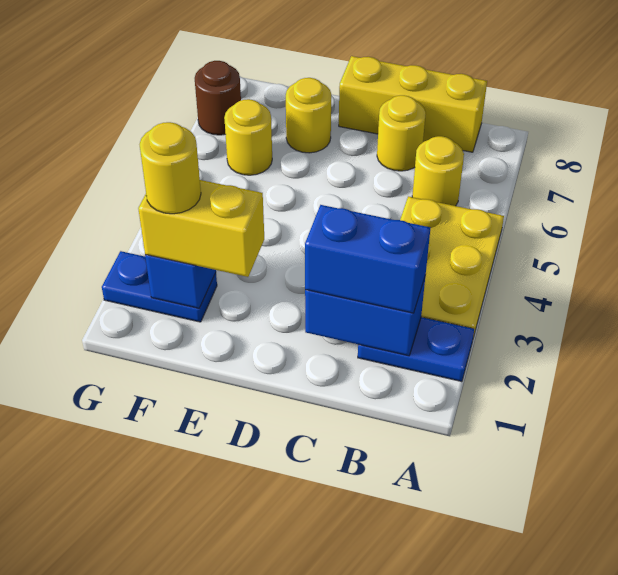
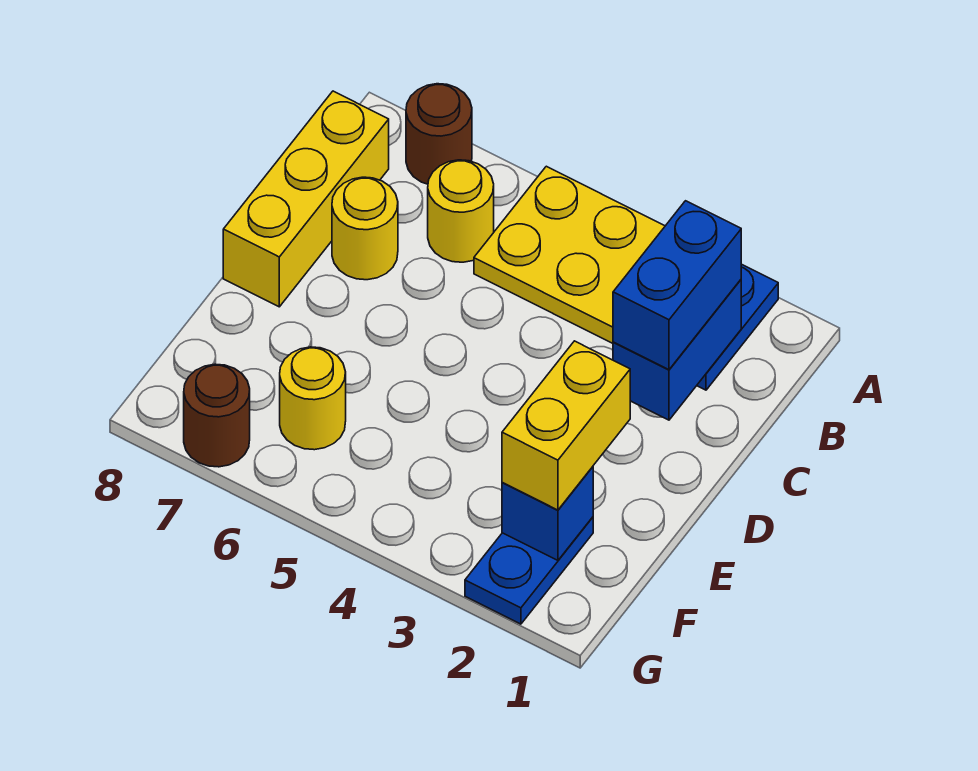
none -> brown round brick A7 level 1
yellow round brick E7 level 1 -> none
yellow round brick F2 level 4 -> none

